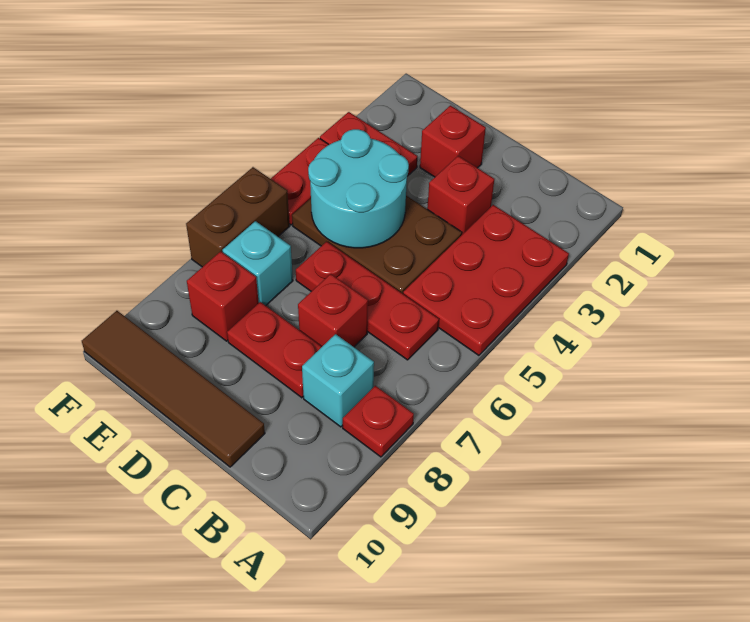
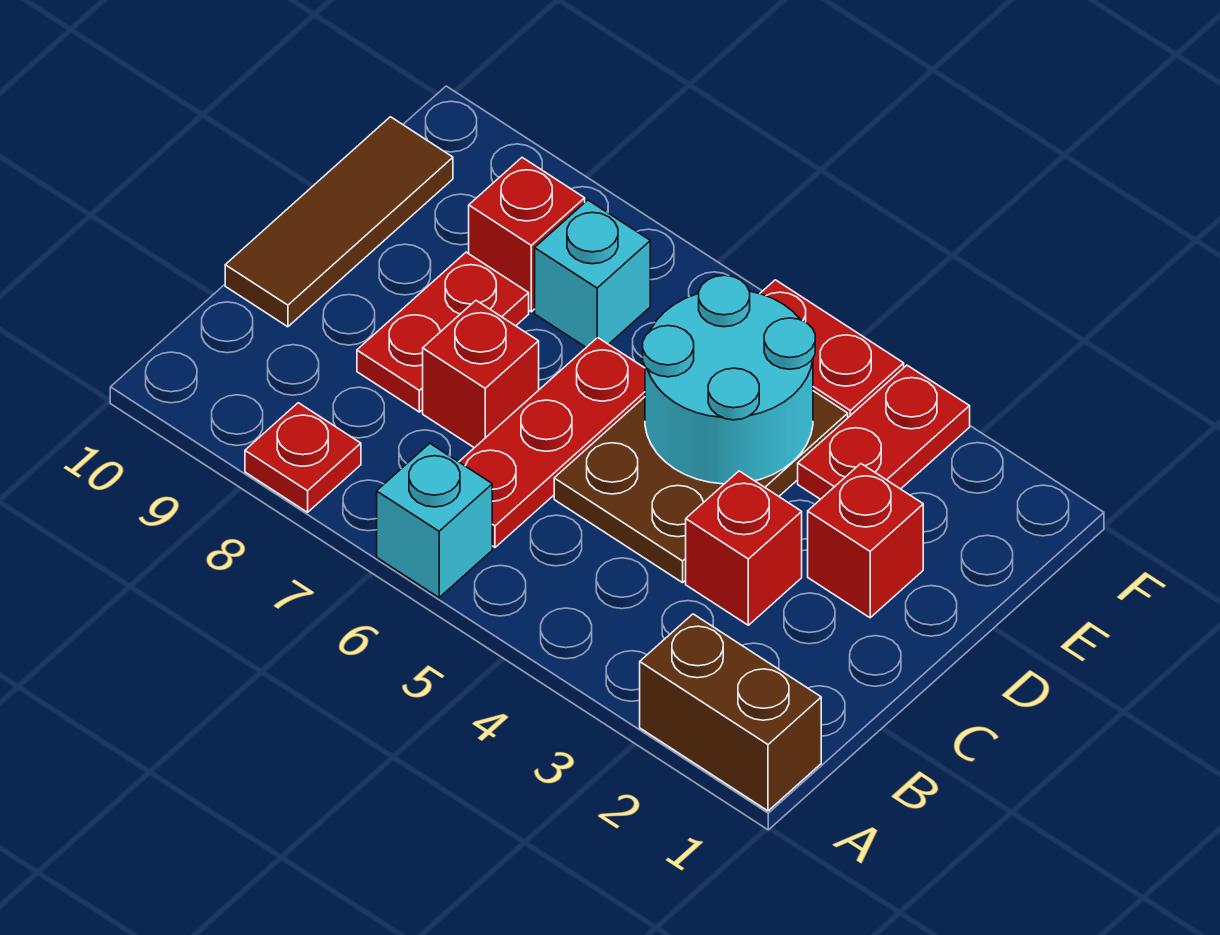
red plate A3:B5 level 1 -> none
cyan brick B8 level 1 -> cyan brick A6 level 1
brown tile C10:F10 level 1 -> brown tile C10:E10 level 1
brown brick F6:F7 level 1 -> brown brick A1:A2 level 1

